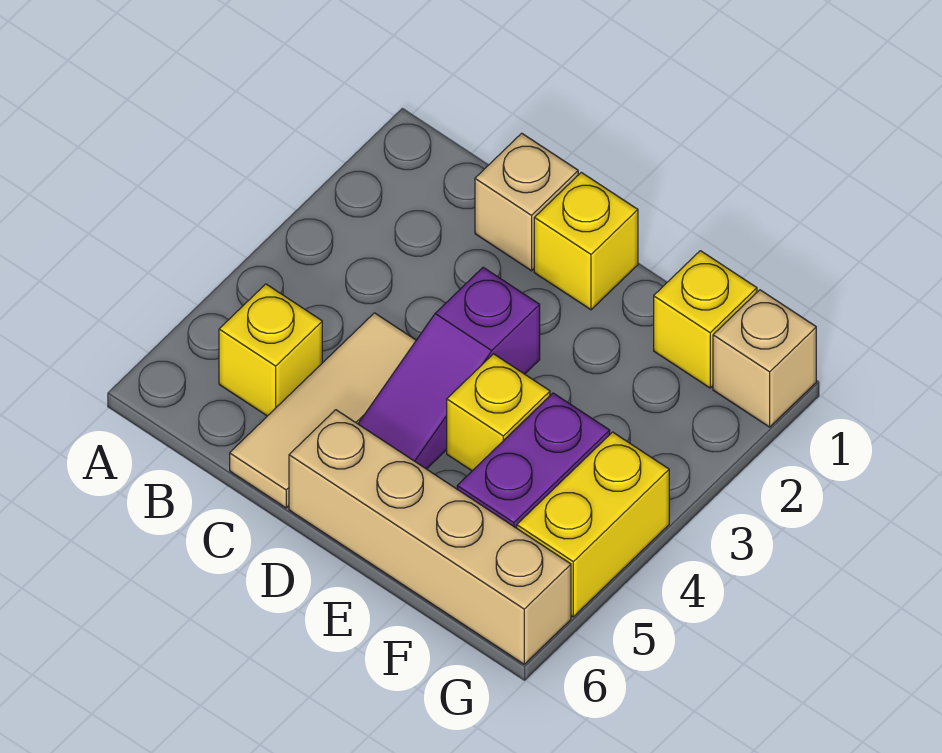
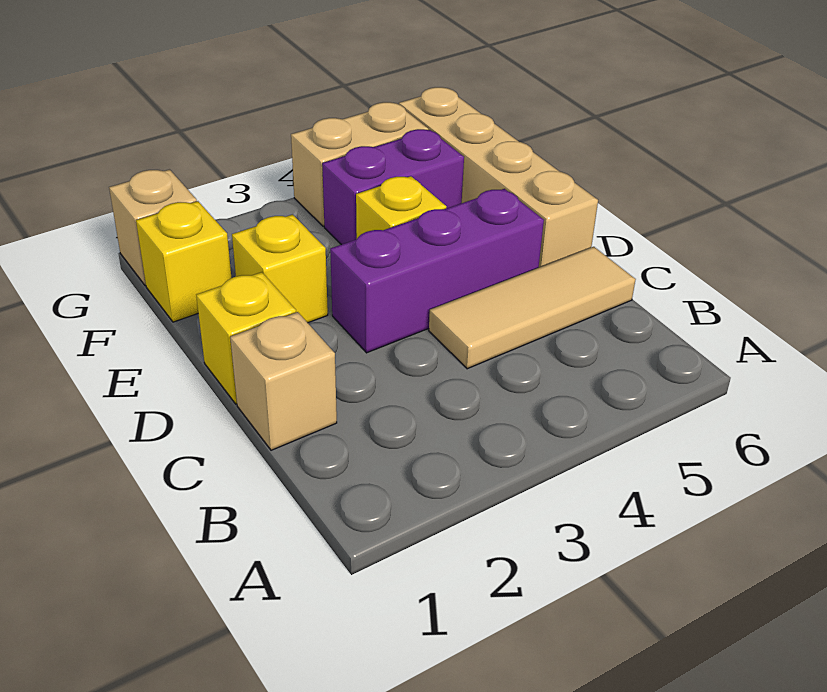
yellow brick B5 level 1 -> yellow brick E2 level 1
purple slope D3:D5 level 1 top 3 -> purple brick D3:D5 level 1
yellow brick G4:G5 level 1 -> tan brick G4:G5 level 1

